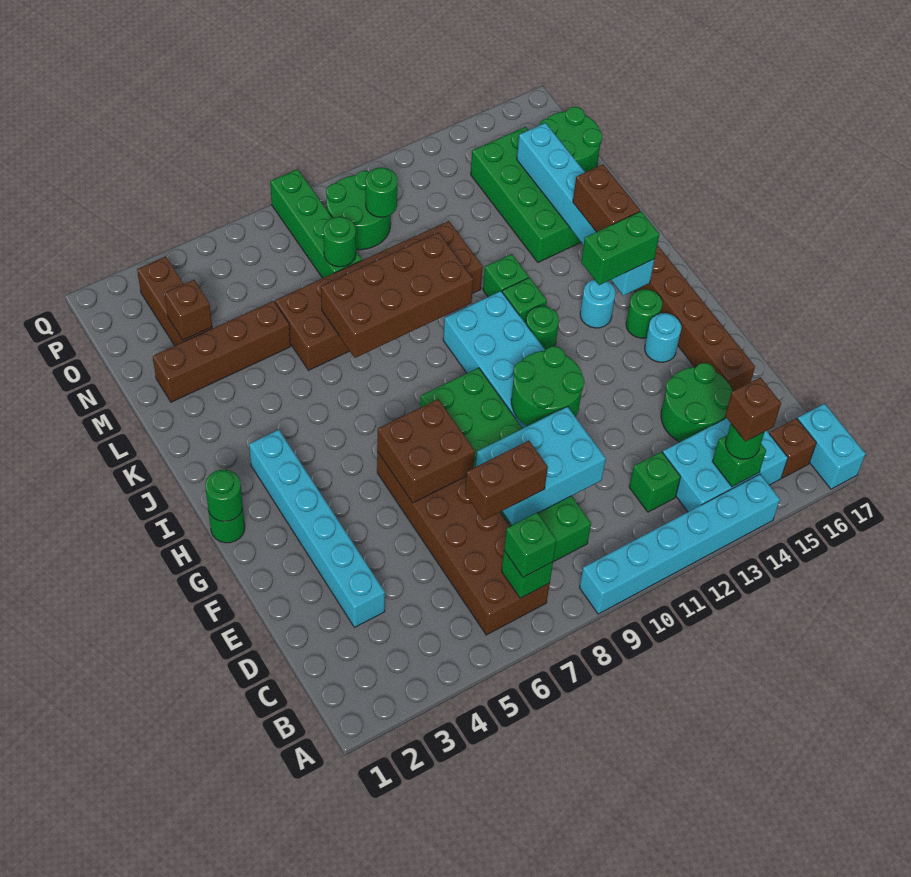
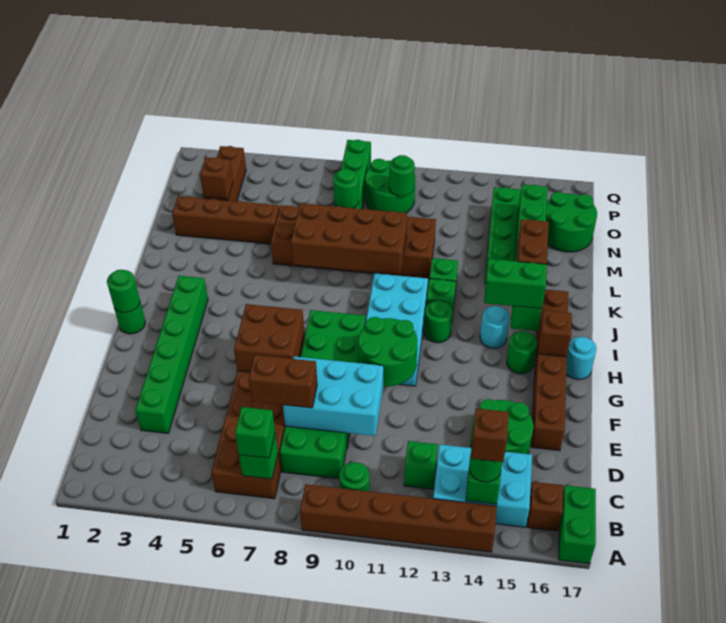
cyan brick A9:A14 level 1 -> brown brick A9:A14 level 1
cyan brick A17:B17 level 1 -> green brick A17:B17 level 1
none -> green round brick B10 level 1
cyan brick D3:I3 level 1 -> green brick D3:I3 level 1
cyan round brick G15 level 1 -> cyan round brick H17 level 1
none -> brown brick H16 level 2
cyan brick I15:N15 level 2 -> green brick I15:N15 level 2

